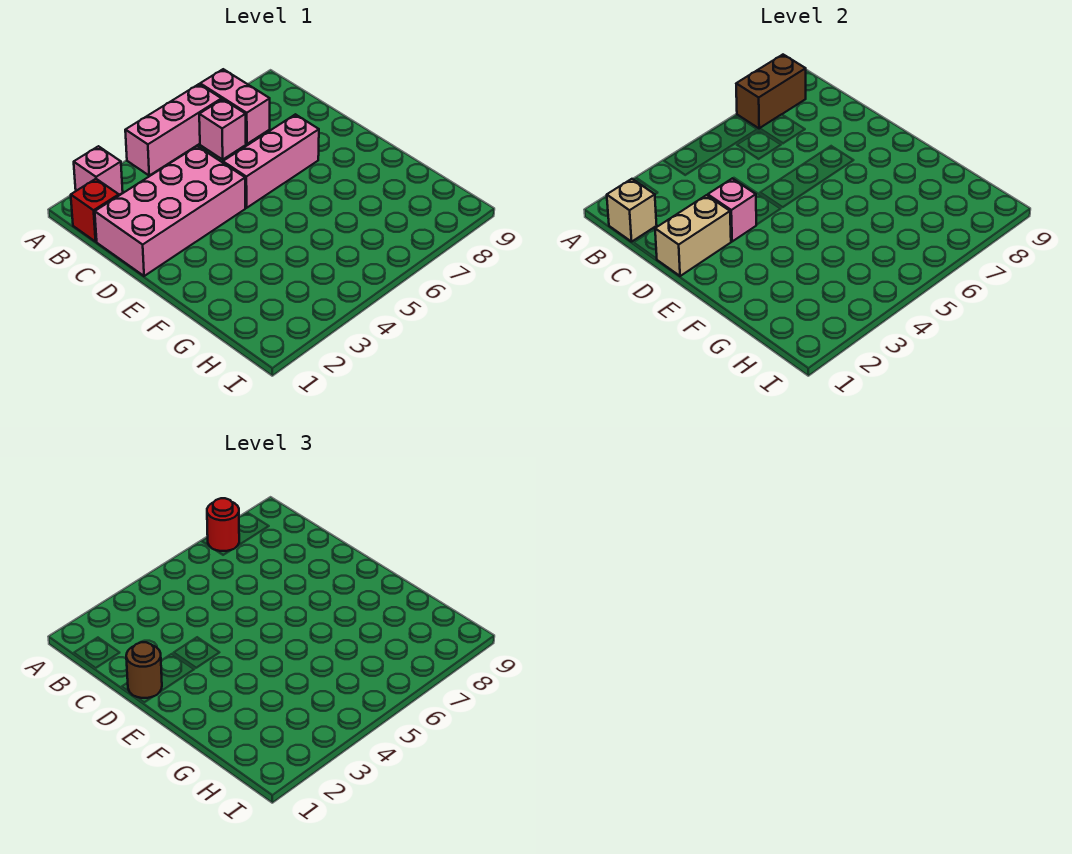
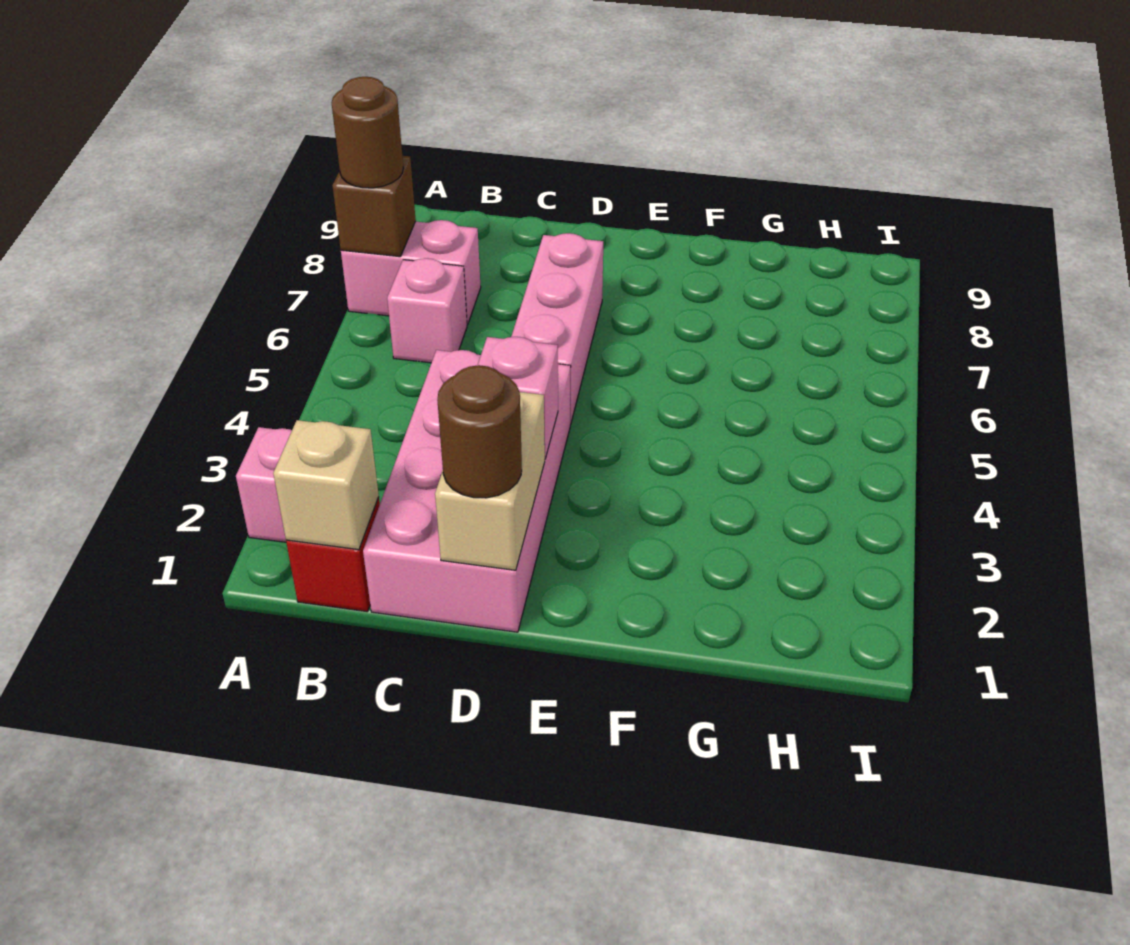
pink brick A4:A6 level 1 -> none
brown brick A7:A8 level 2 -> brown brick A7 level 2
red round brick A7 level 3 -> brown round brick A7 level 3

